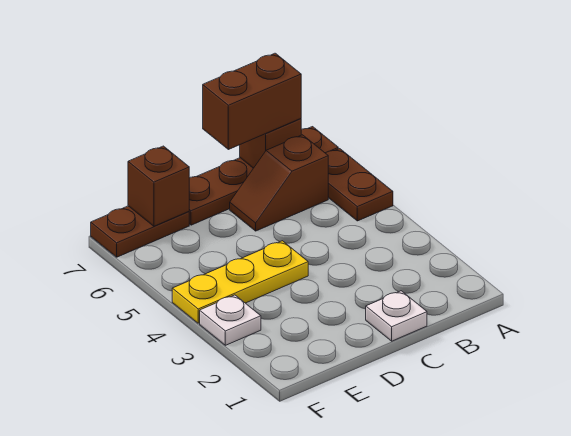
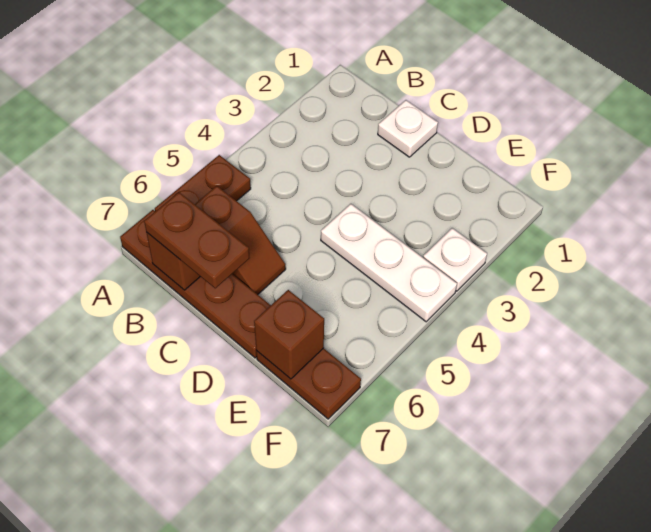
brown brick B7:C7 level 3 -> brown plate B7:C7 level 3
yellow plate D4:F4 level 1 -> white plate D4:F4 level 1

